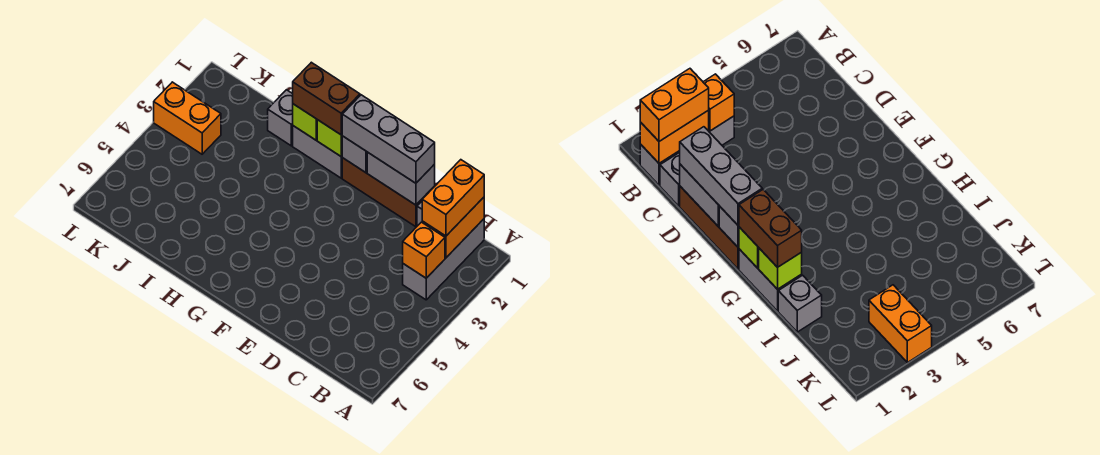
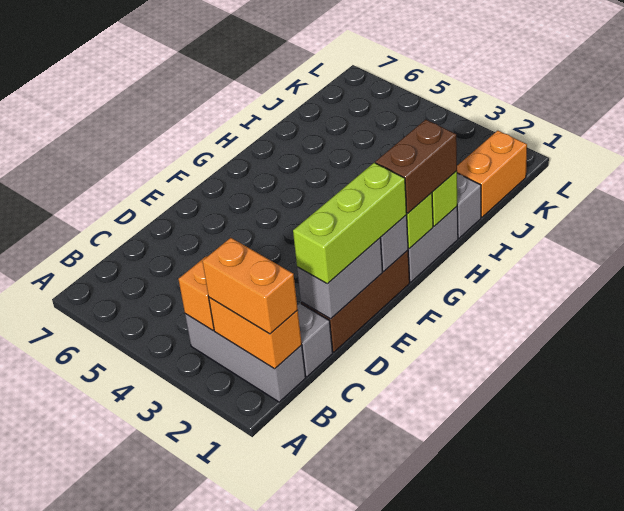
grey brick D1:F1 level 3 -> lime brick D1:F1 level 3
orange brick K3:L3 level 1 -> orange brick J1:K1 level 1

